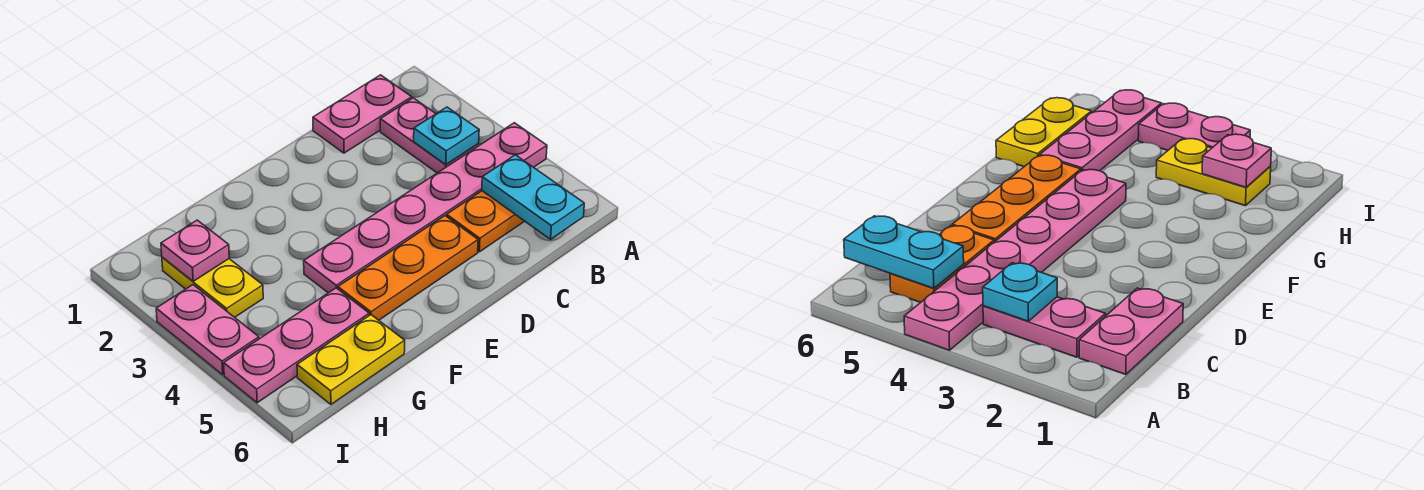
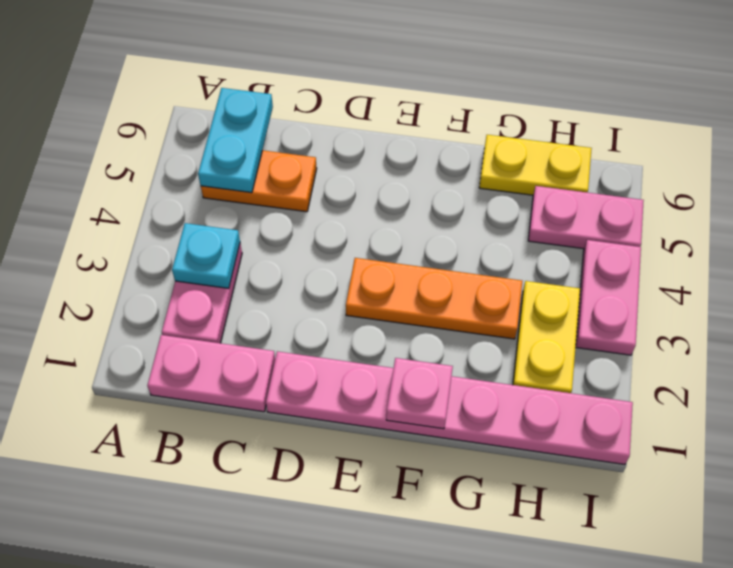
pink plate A4:F4 level 1 -> pink plate D1:I1 level 1
orange plate D5:F5 level 1 -> orange plate E3:G3 level 1
pink plate G5:I5 level 1 -> pink plate H5:I5 level 1
pink plate H2 level 2 -> pink plate F1 level 2

